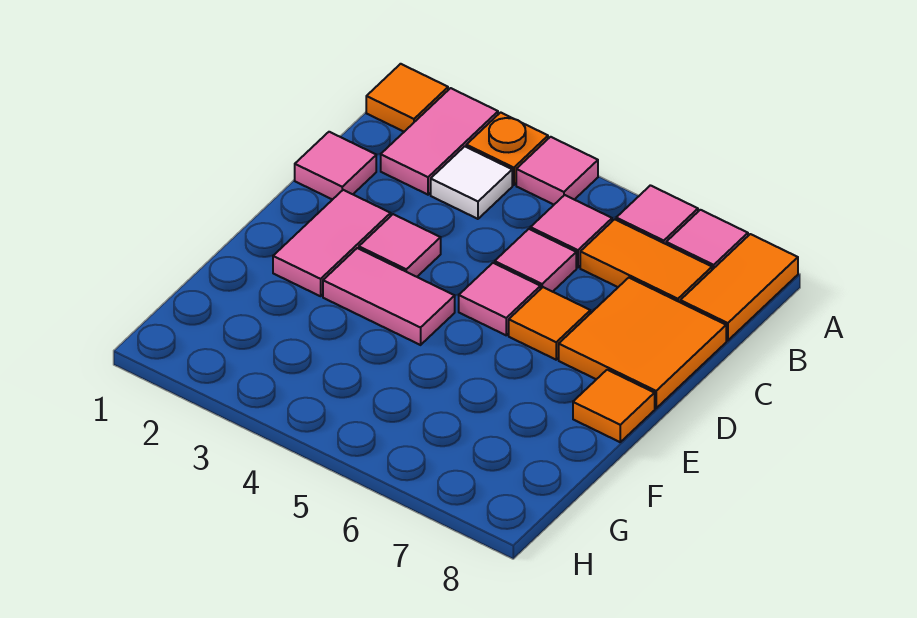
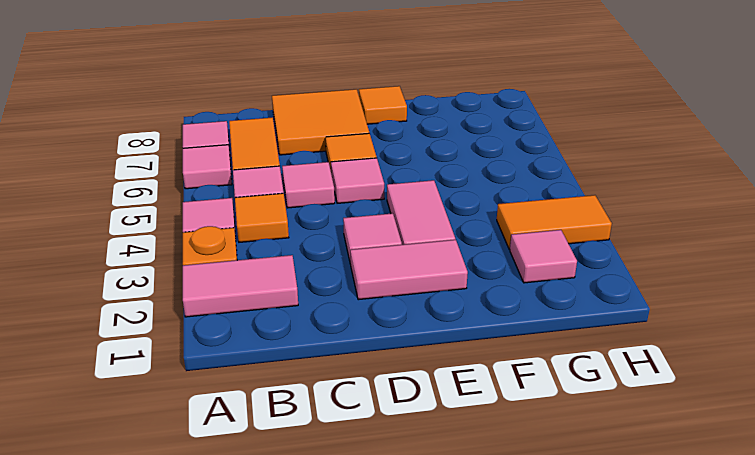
orange tile A1 level 1 -> orange tile B4 level 1
orange tile A8:B8 level 1 -> orange tile G3:H3 level 1
white tile B3 level 1 -> none
pink tile C1 level 1 -> pink tile G2 level 1

